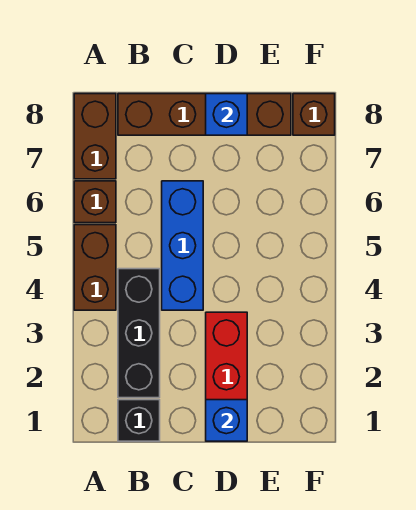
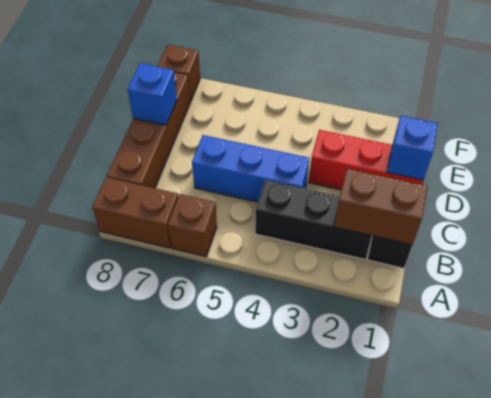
brown brick A4:A5 level 1 -> brown brick B1:B2 level 2

